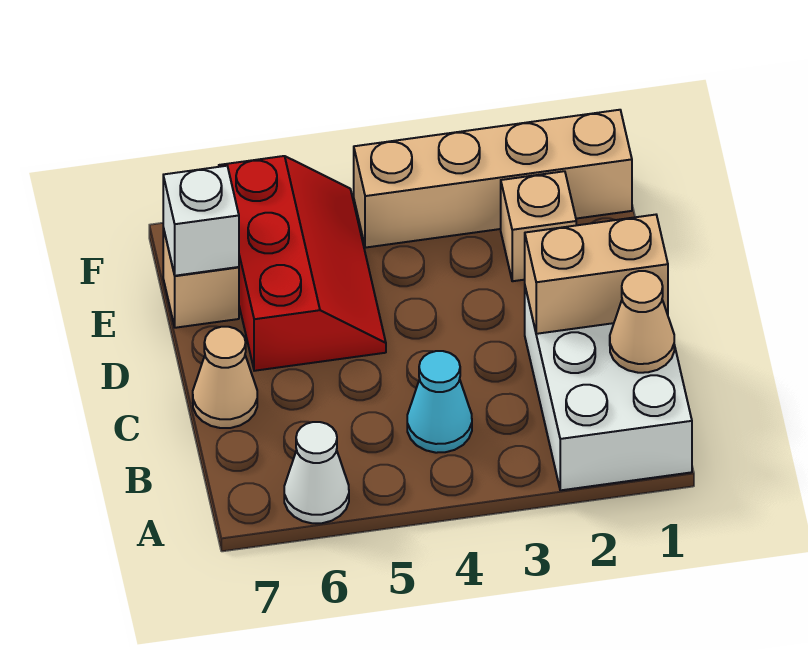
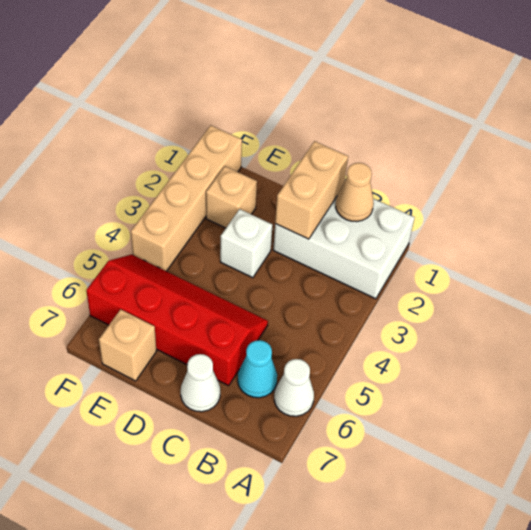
cyan cone B4 level 1 -> cyan cone B6 level 1
tan cone C7 level 1 -> white cone C7 level 1
red slope D5:F6 level 1 top 6 -> red slope C5:F6 level 1 top 6
white brick E7 level 2 -> white brick D3 level 1

